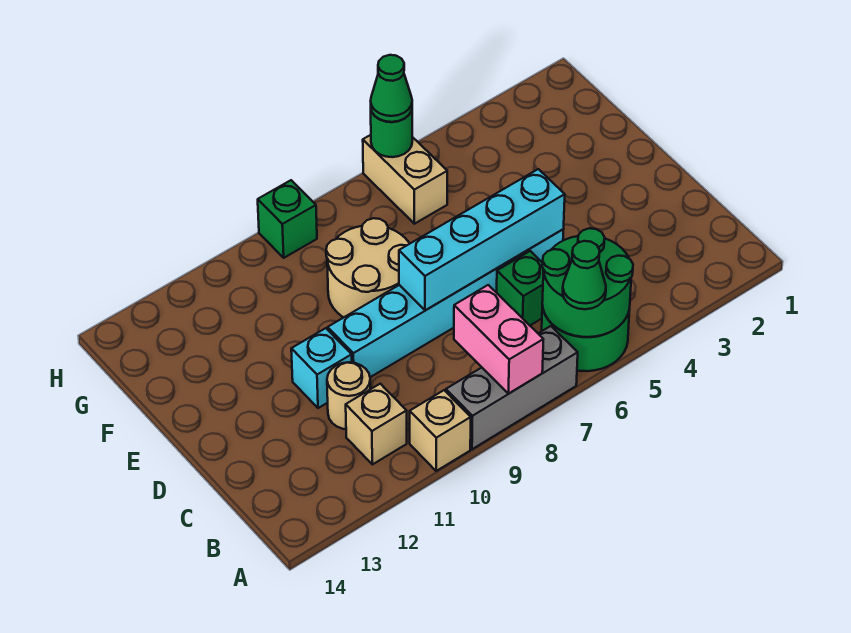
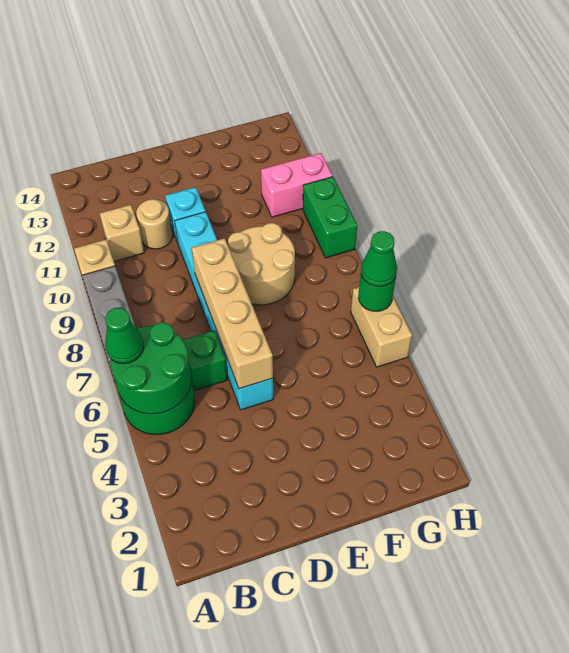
pink brick A8:B8 level 2 -> pink brick G11:H11 level 1
cyan brick D5:D8 level 2 -> tan brick D5:D8 level 2
tan brick G6:H6 level 1 -> tan brick H5:H6 level 1
green brick H9 level 1 -> green brick H9:H10 level 1

